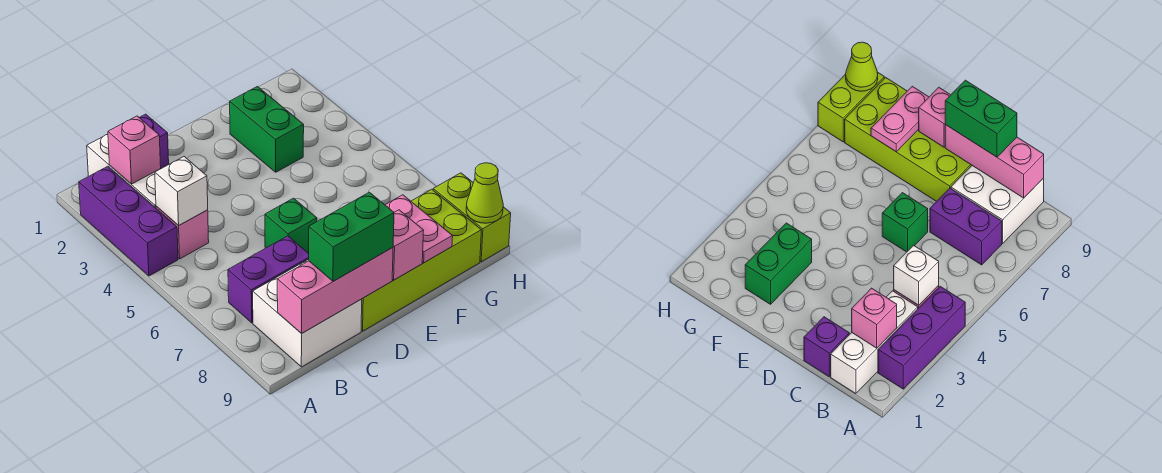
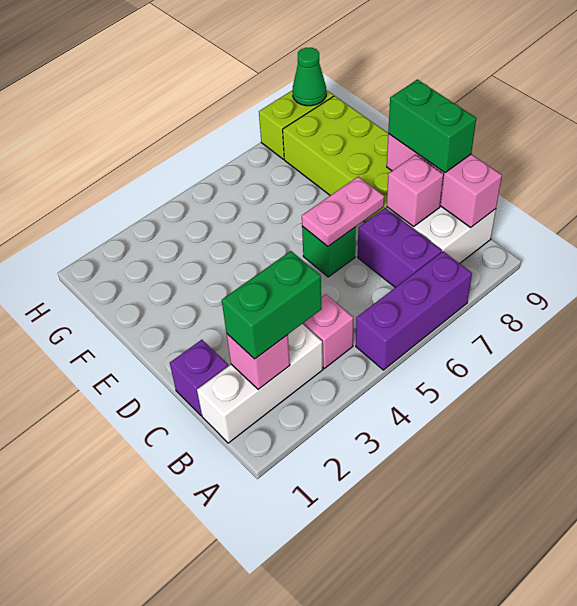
purple brick A2:A4 level 1 -> purple brick A5:A7 level 1
white brick B4 level 2 -> none
pink brick E9 level 2 -> pink brick C8 level 2
green brick F2:F3 level 1 -> green brick B2:B3 level 3
pink plate F8:F9 level 2 -> pink plate D6:D7 level 2
lime cone H9 level 2 -> green cone H9 level 2

